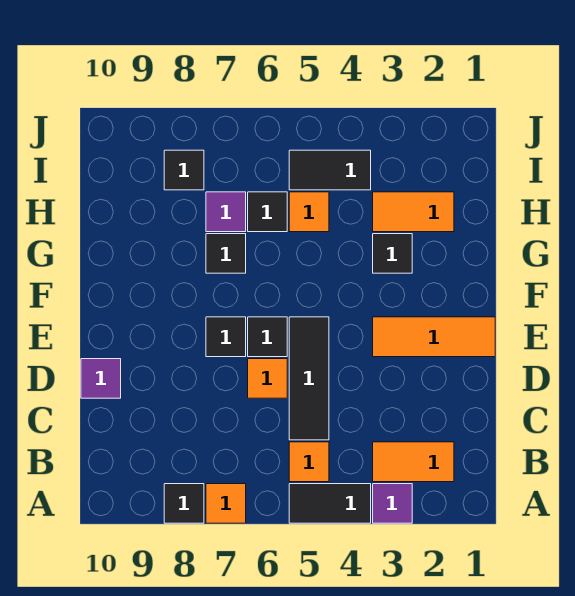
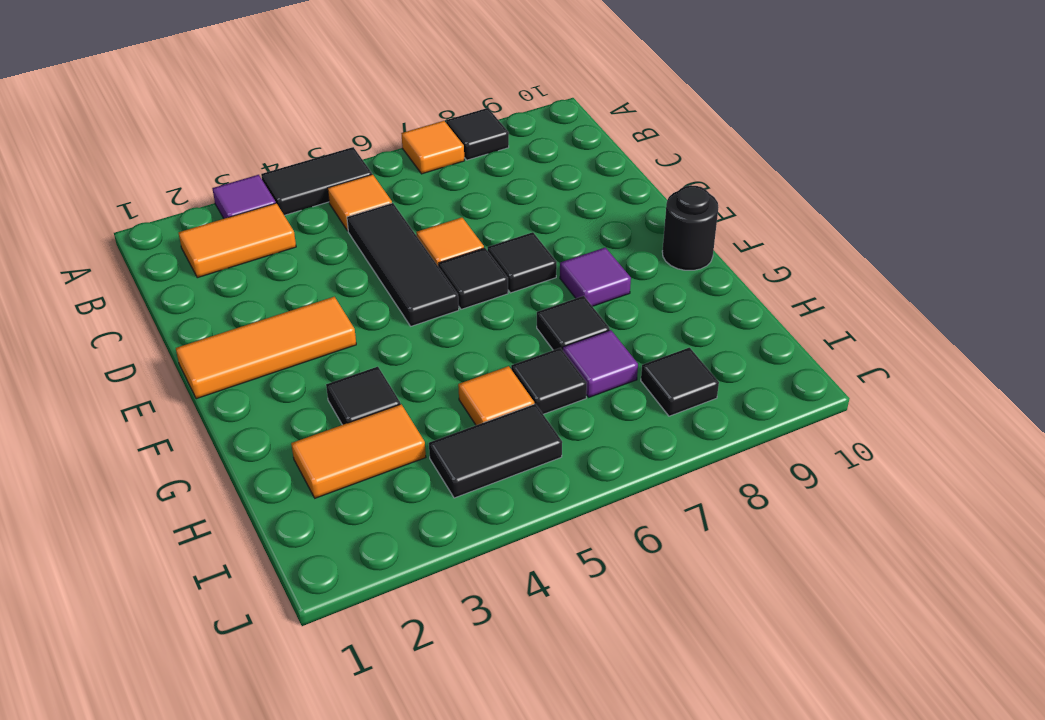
purple tile D10 level 1 -> purple tile F8 level 1
none -> black round brick F10 level 1

